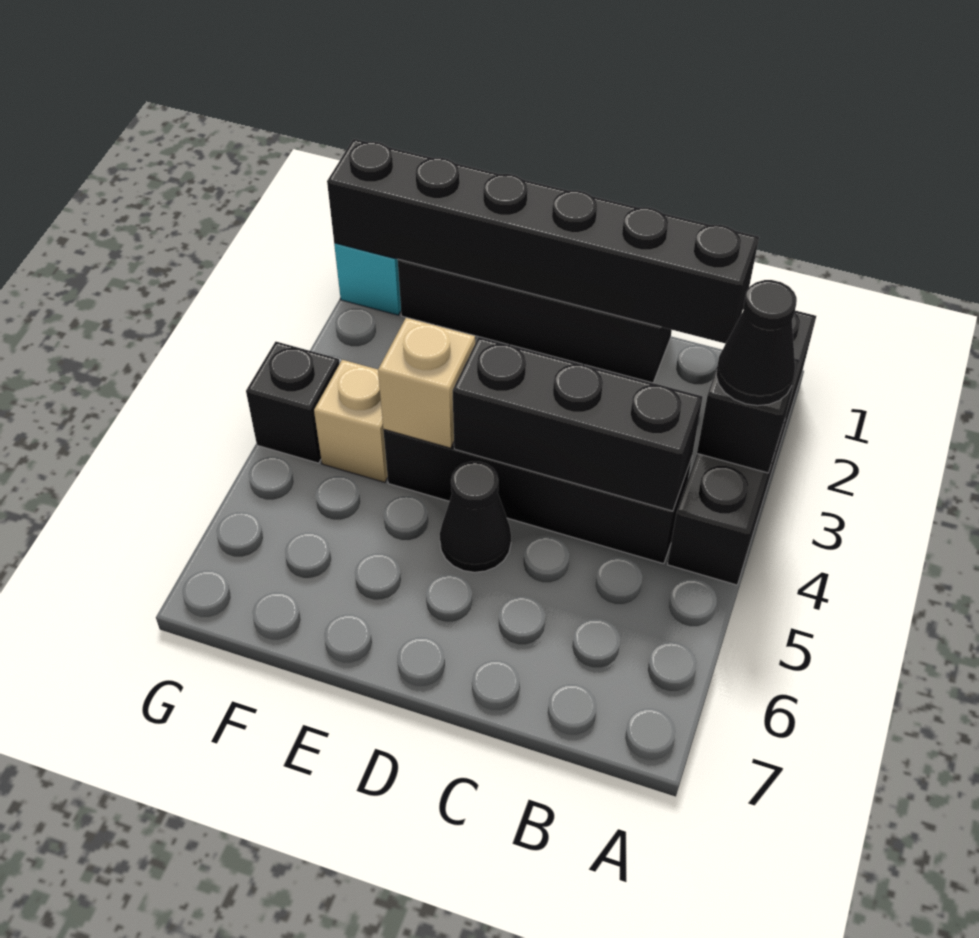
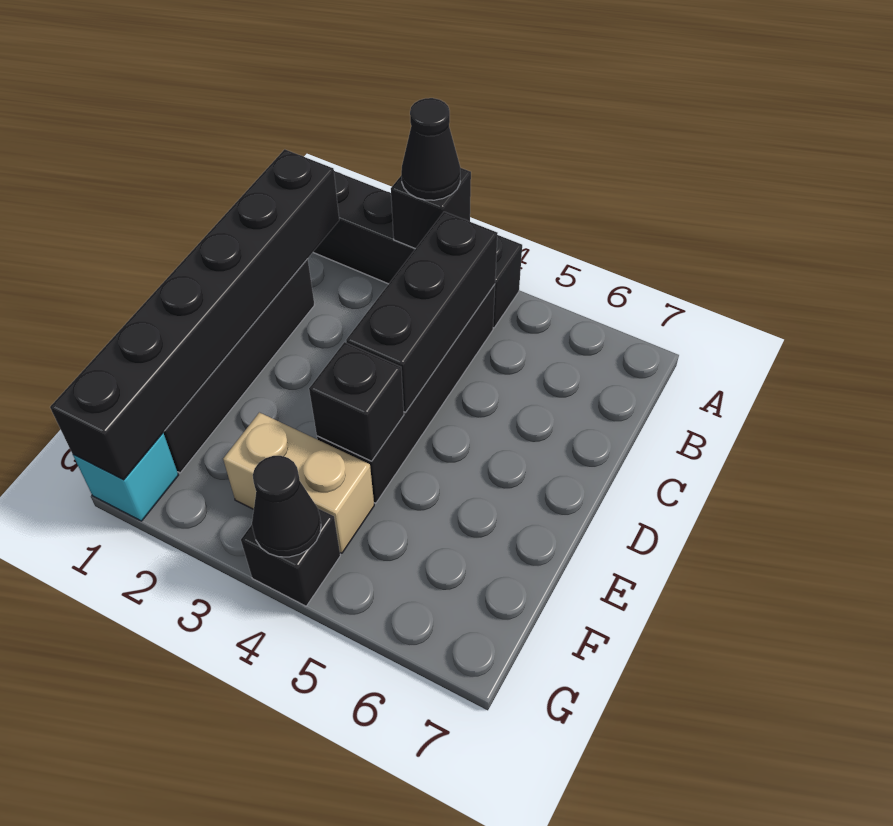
black cone D5 level 1 -> black cone G4 level 2
tan brick E4 level 2 -> black brick E4 level 2
tan brick F4 level 1 -> tan brick F3:F4 level 1

